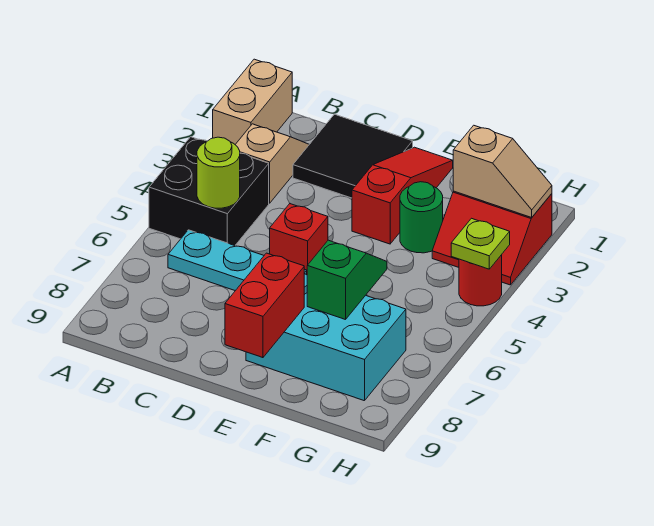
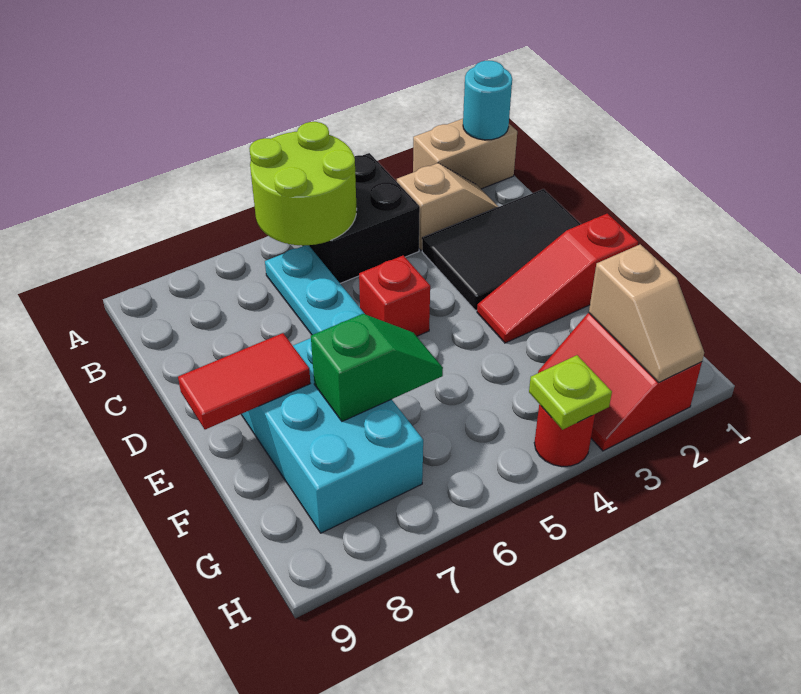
none -> cyan round brick A1 level 2
lime round brick B5 level 2 -> lime round brick A5:B6 level 2
black tile C1:D2 level 1 -> black tile C1:D3 level 1
red slope E1:E3 level 1 top 3 -> red slope E1:E3 level 1 top 1
red brick E8:E9 level 2 -> red tile E8:E9 level 2
green round brick F3 level 1 -> none

